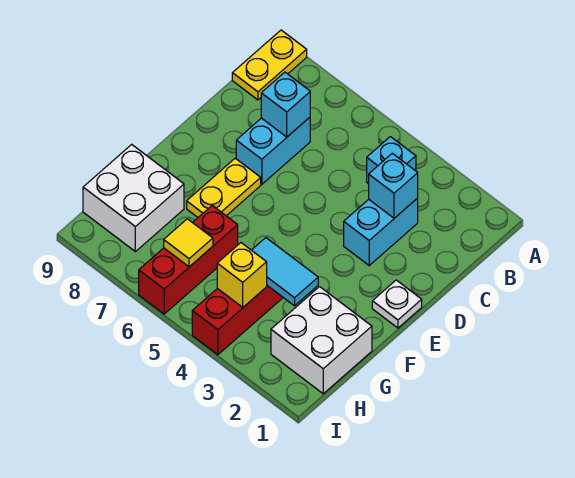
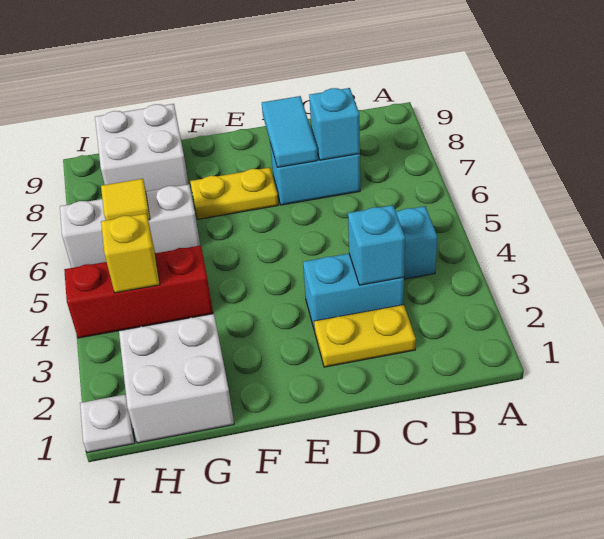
yellow plate A9:B9 level 1 -> yellow plate C2:D2 level 1
white plate E1 level 1 -> white plate I1 level 1
cyan tile G3:G4 level 2 -> cyan tile D7:D8 level 2
red brick G6:I6 level 1 -> white brick G6:I6 level 1

